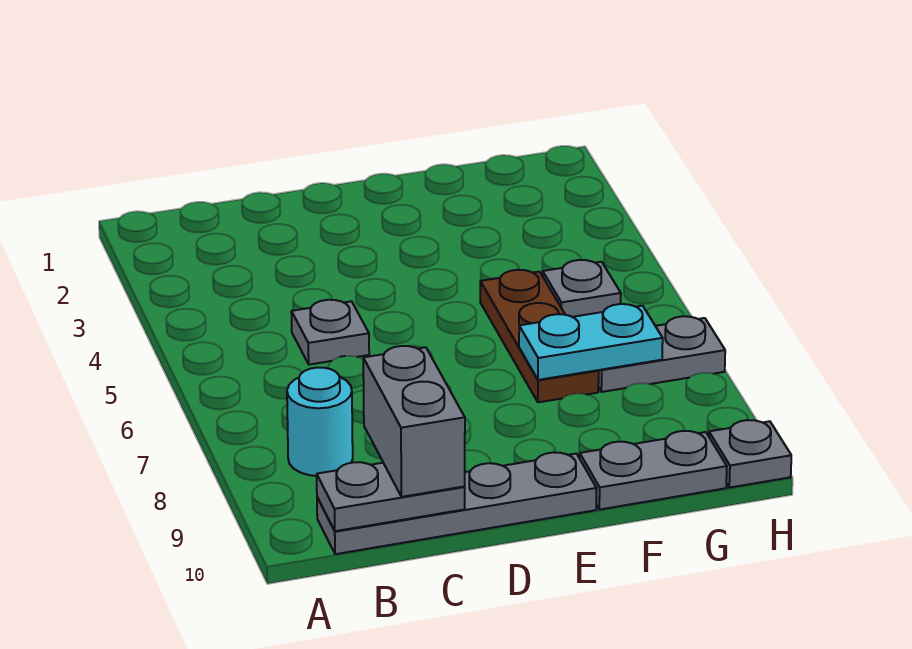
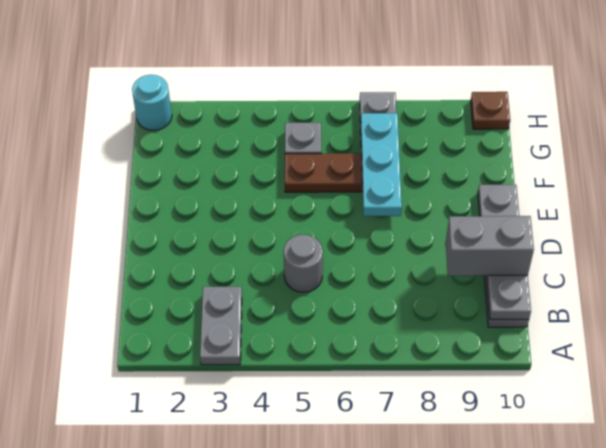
cyan round brick B8 level 1 -> cyan round brick H1 level 1
grey plate C5 level 1 -> grey round brick C5 level 1
cyan plate F7:G7 level 2 -> cyan plate E7:G7 level 2
grey plate F10:G10 level 1 -> grey plate A3:B3 level 1
grey plate H10 level 1 -> brown plate H10 level 1

